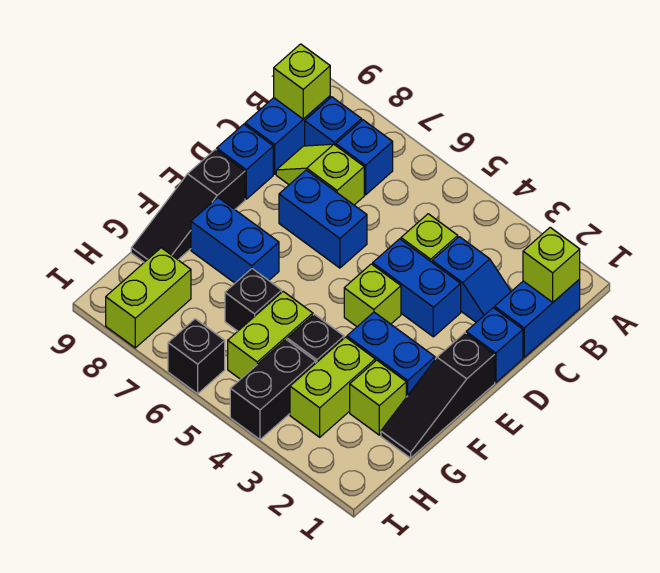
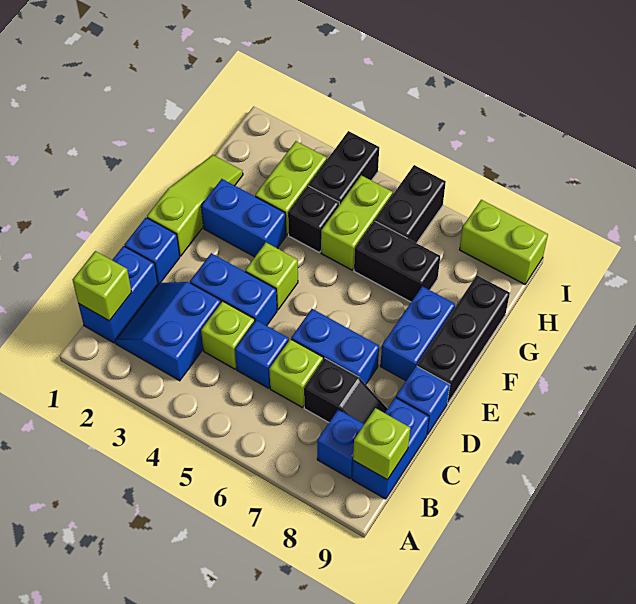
blue brick B7 level 1 -> blue brick C5 level 1
blue slope C2:C3 level 1 top 3 -> blue slope B2:C3 level 1 top 3
lime slope C7:C8 level 1 top 7 -> black slope C7:C8 level 1 top 7
black slope E1:G1 level 1 top E -> lime slope E1:G1 level 1 top E
black slope E9:G9 level 1 top E -> black brick E9:G9 level 1
blue brick F7:F8 level 1 -> blue brick E8:F8 level 1
lime brick G2 level 1 -> lime brick C6 level 1
black brick G6 level 1 -> black brick G6:G7 level 1
lime brick H8:I8 level 1 -> lime brick I8:I9 level 1
black brick I6 level 1 -> black brick H6:I6 level 1

